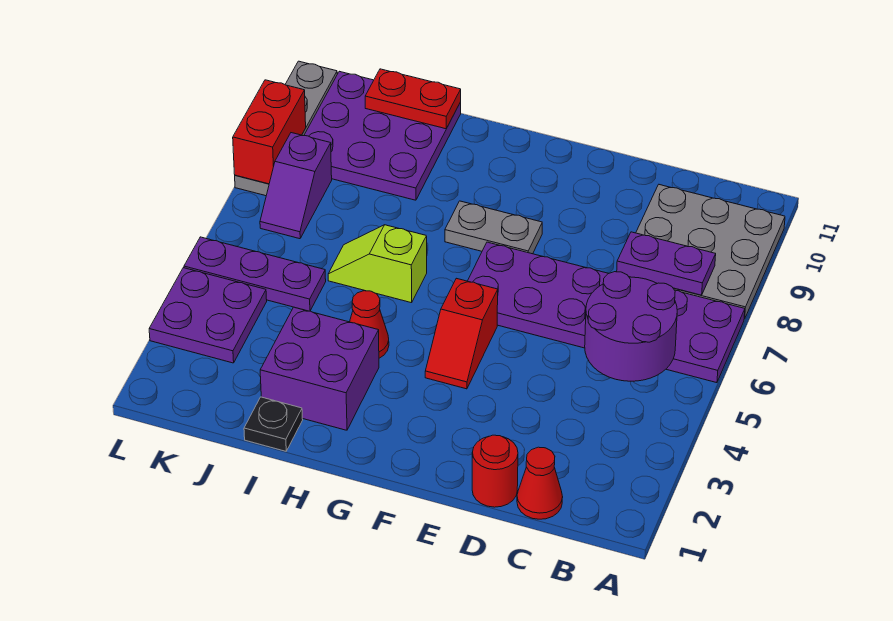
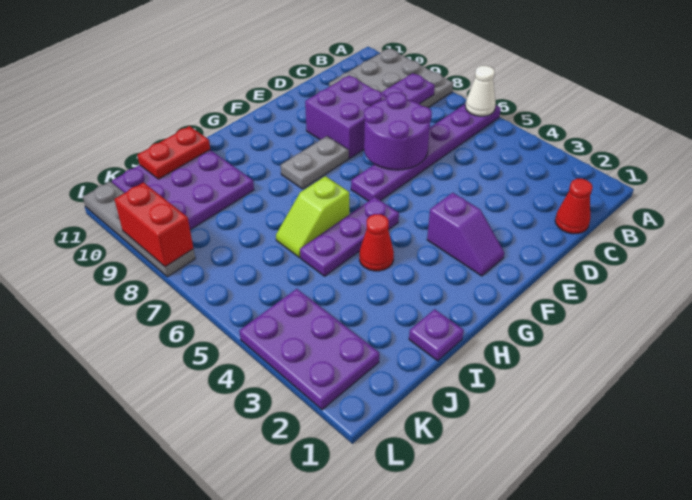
purple plate A6:F7 level 1 -> purple plate A6:F6 level 1
none -> white cone A6 level 2
purple round brick B5:C6 level 2 -> purple round brick D6:E7 level 2
red round brick D1 level 1 -> none
red slope F4:F5 level 1 top 5 -> none
purple brick H2:I3 level 1 -> purple brick D8:E9 level 1
black plate I1 level 1 -> purple plate I1 level 1
purple plate J5:L5 level 1 -> purple plate G5:I5 level 1
purple plate K3:L4 level 1 -> purple plate K2:L4 level 1
purple slope K7:K8 level 1 top 8 -> purple slope F2:F3 level 1 top 3

